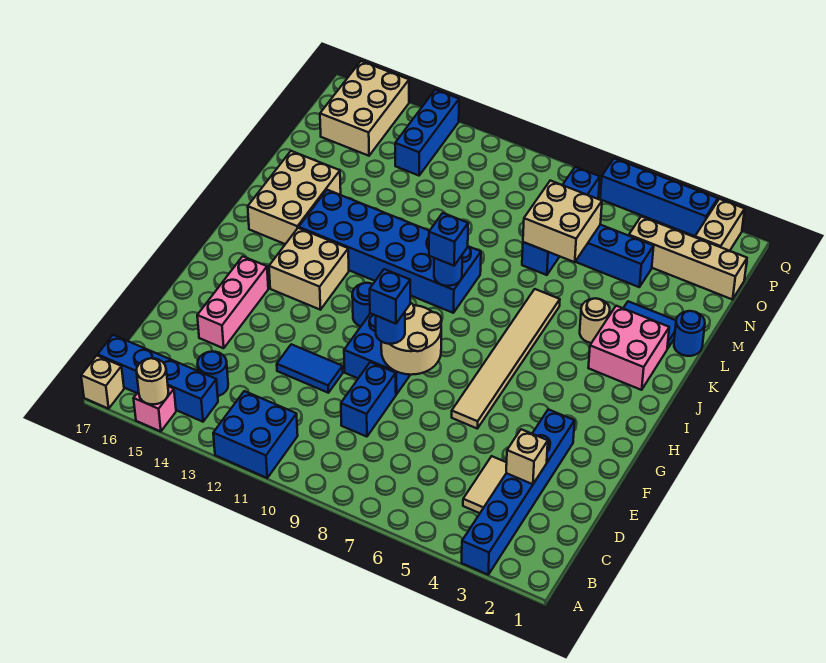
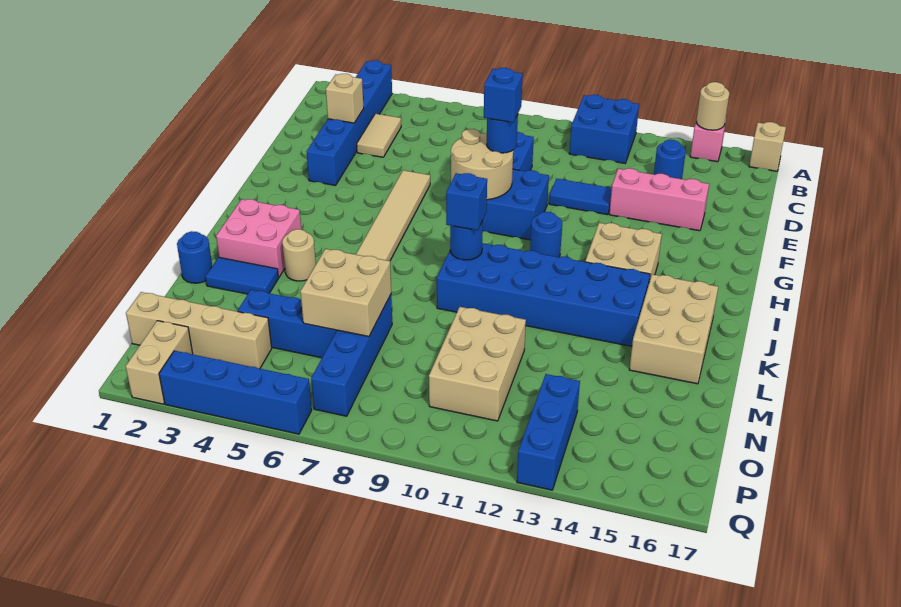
blue brick B14:B17 level 1 -> none
pink brick E15:G15 level 1 -> pink brick E13:E15 level 1
tan brick O15:Q16 level 1 -> tan brick M10:O11 level 1

